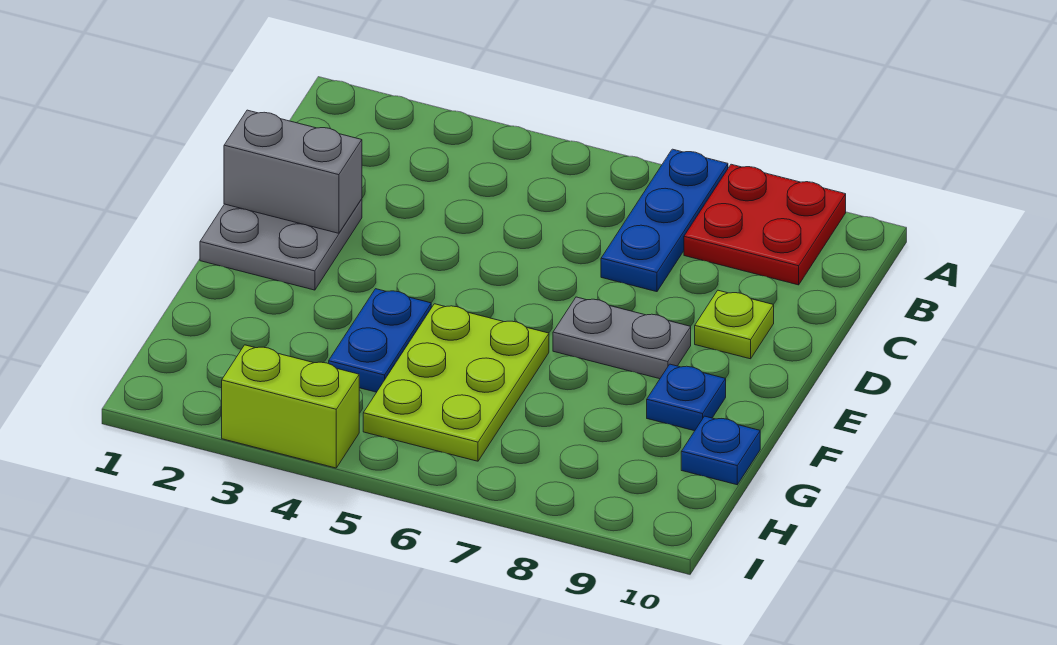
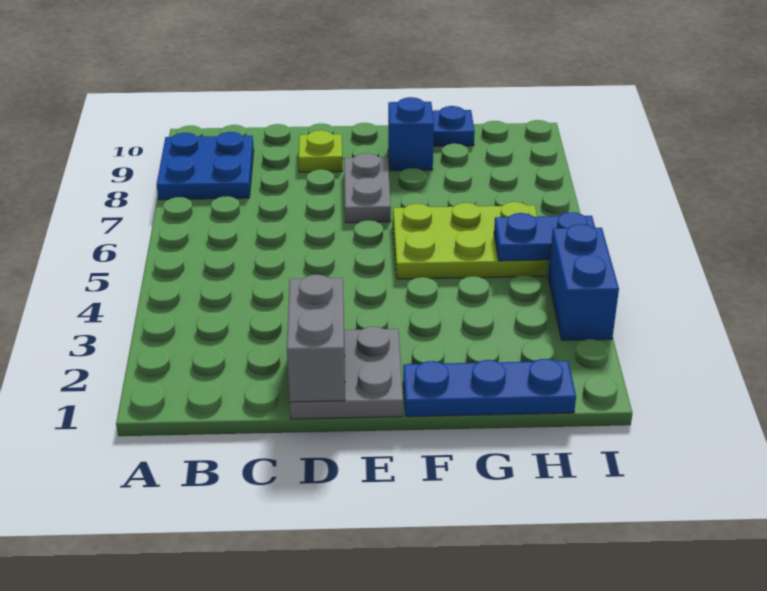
blue plate A7:C7 level 1 -> blue plate F1:H1 level 1
red plate A8:B9 level 1 -> blue plate A8:B9 level 1
blue plate F4:G4 level 1 -> blue plate H5:I5 level 2
blue plate F9 level 1 -> blue brick F9 level 1
lime brick I3:I4 level 1 -> blue brick I3:I4 level 1

